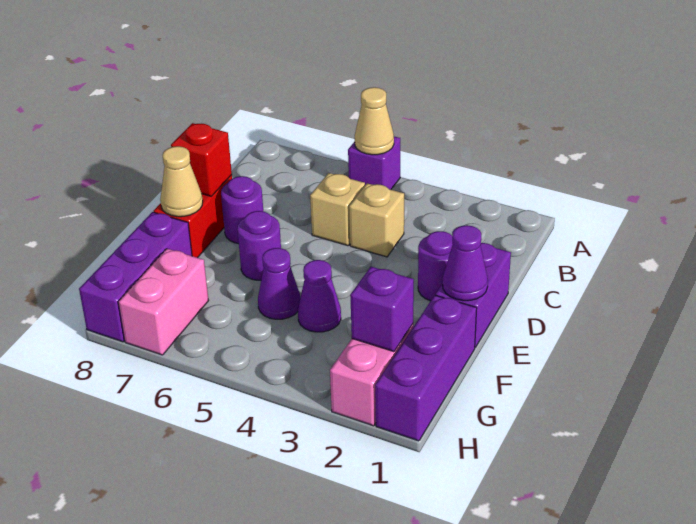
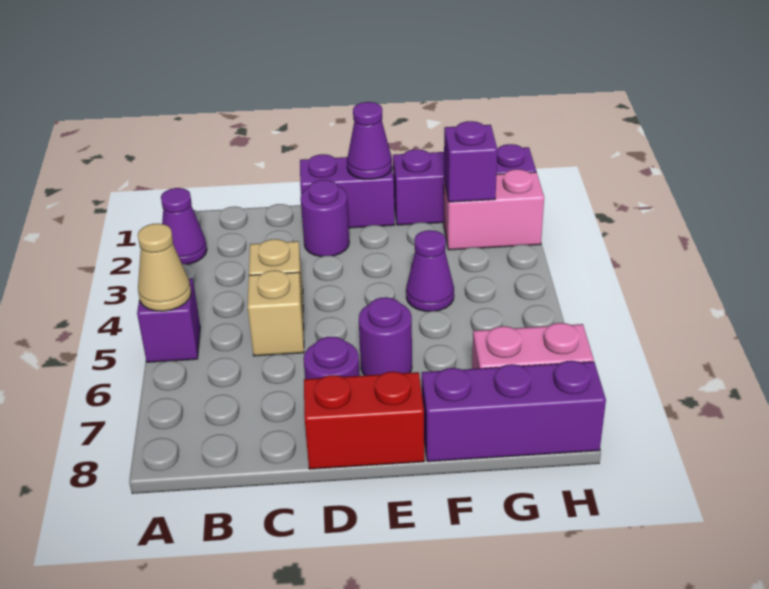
red brick D8 level 2 -> none
tan cone E8 level 2 -> none
purple cone F5 level 1 -> purple cone A2 level 1

